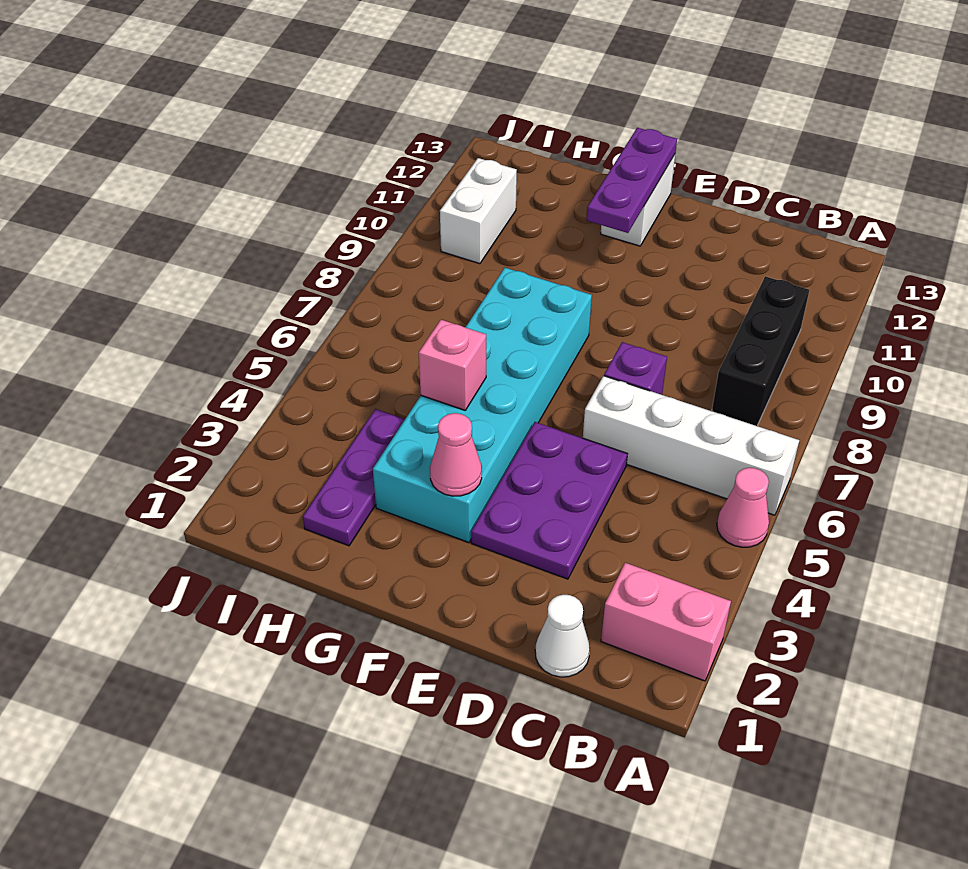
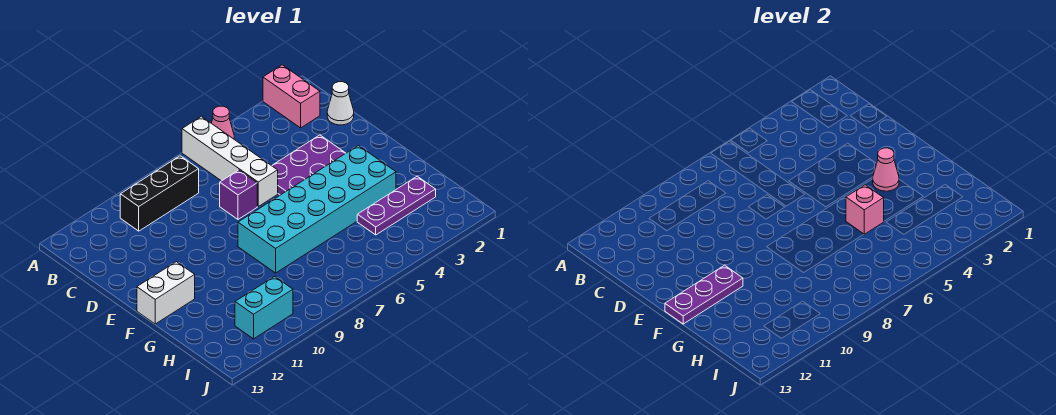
white brick I10:I11 level 1 -> cyan brick I10:I11 level 1

